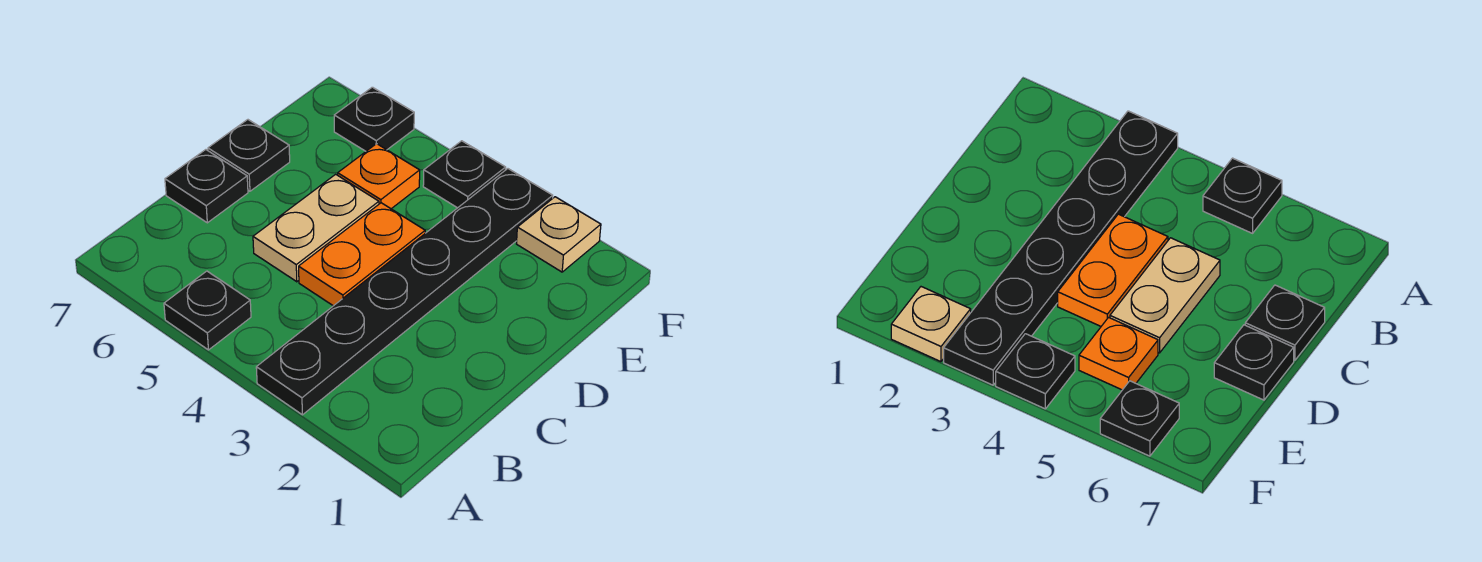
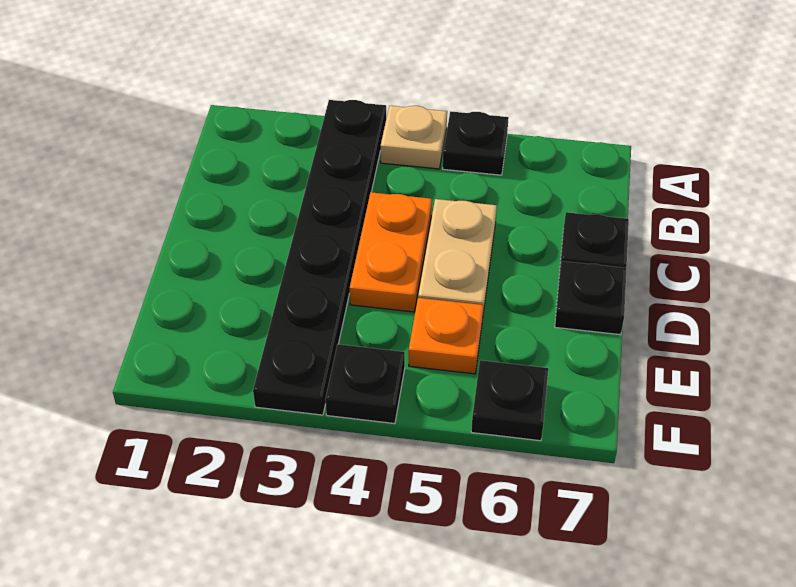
tan plate F2 level 1 -> tan plate A4 level 1

